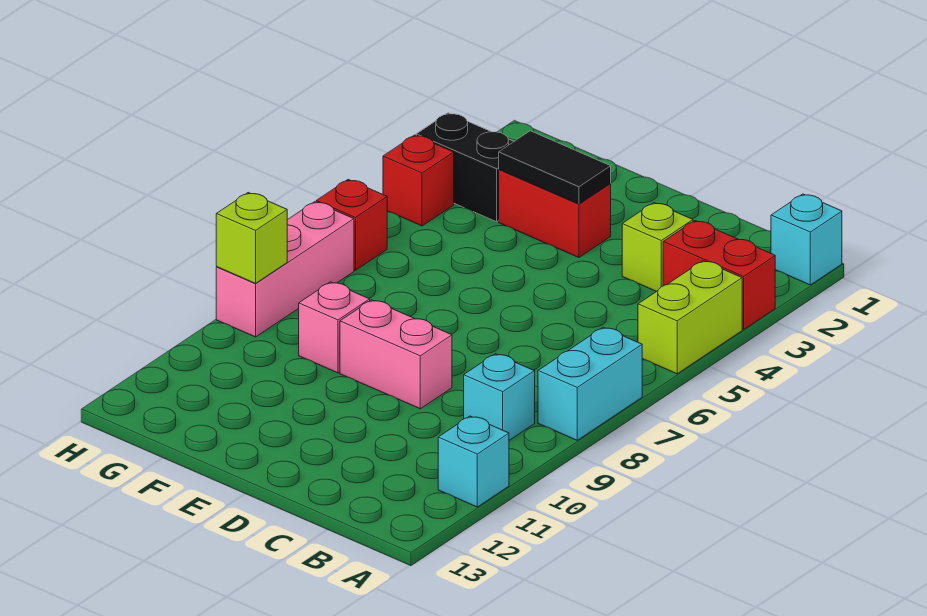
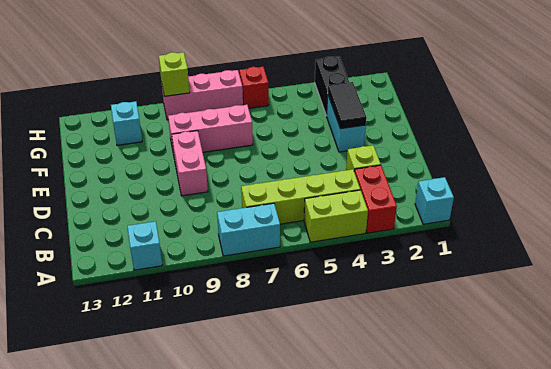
none -> lime brick B4:B7 level 1
cyan brick B9 level 1 -> cyan brick G11 level 1
red brick E3:F3 level 1 -> cyan brick E3:F3 level 1
pink brick F9 level 1 -> pink brick F7:F9 level 1
red brick H4 level 1 -> none

